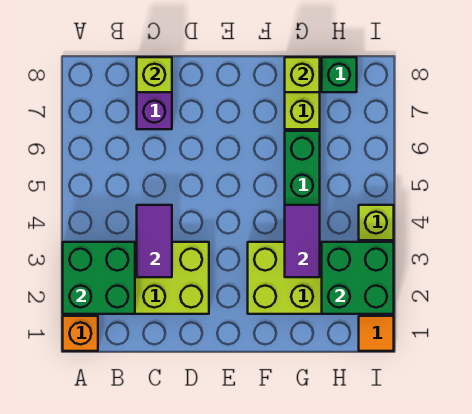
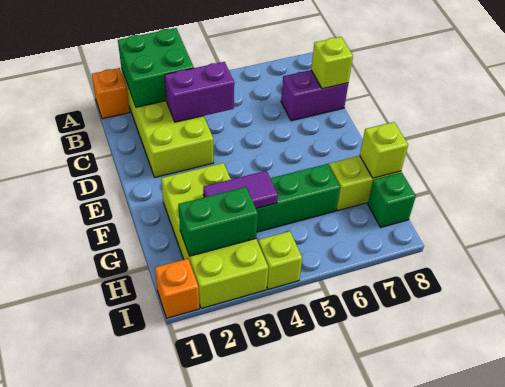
purple tile C3:C4 level 2 -> purple brick C3:C4 level 2
green brick H2:I3 level 2 -> green brick H2:H3 level 2
orange tile I1 level 1 -> orange brick I1 level 1

